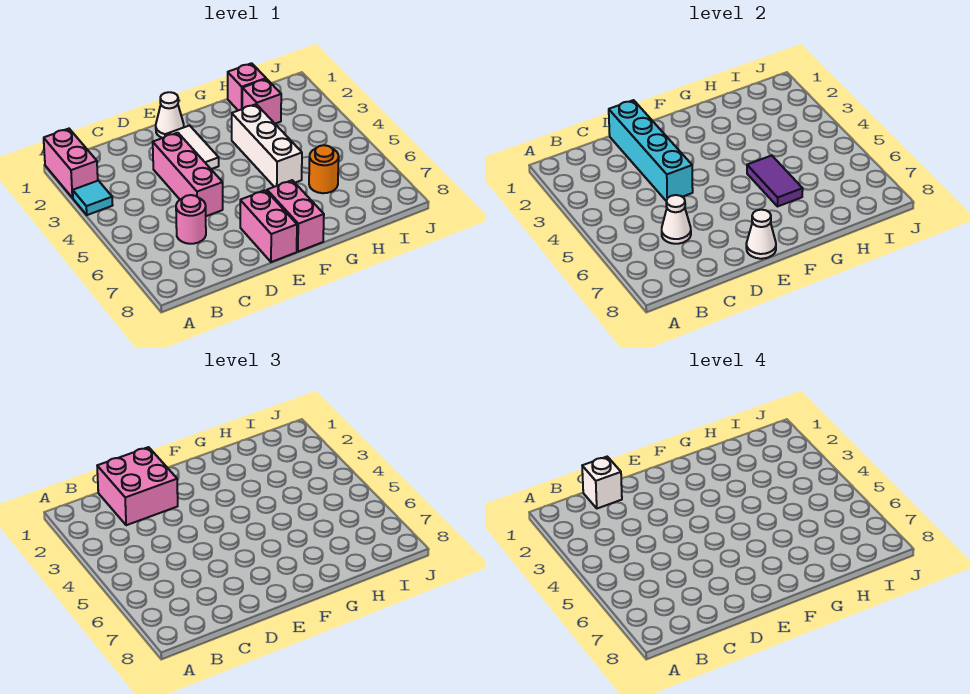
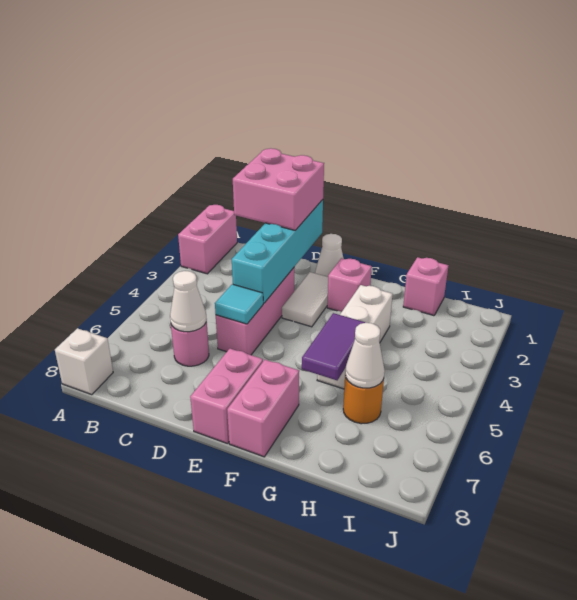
cyan tile A3 level 1 -> cyan tile D5 level 2
white brick C1 level 4 -> white brick A8 level 1
white cone E8 level 2 -> white cone H6 level 2
pink brick H2 level 1 -> pink brick F2 level 1

